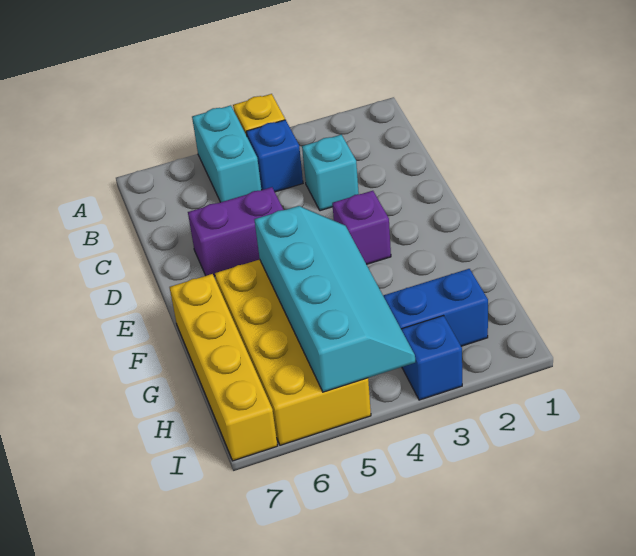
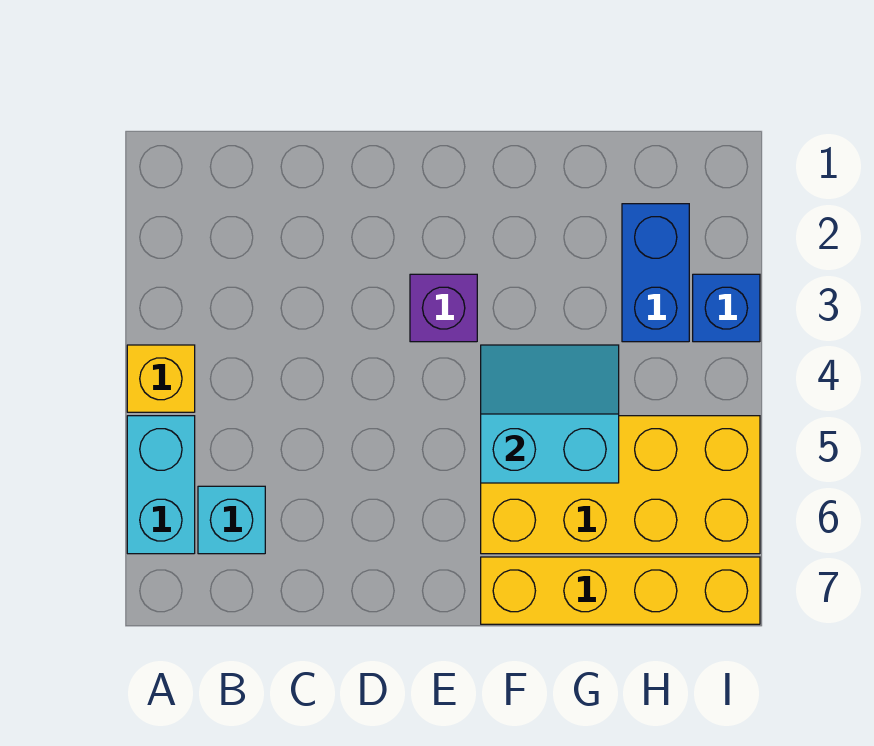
cyan brick A5:B5 level 1 -> cyan brick A5:A6 level 1
blue brick B4 level 1 -> none
cyan brick C3 level 1 -> cyan brick B6 level 1
purple brick D5:D6 level 1 -> none
cyan slope F4:I5 level 2 top 5 -> cyan slope F4:G5 level 2 top 5

